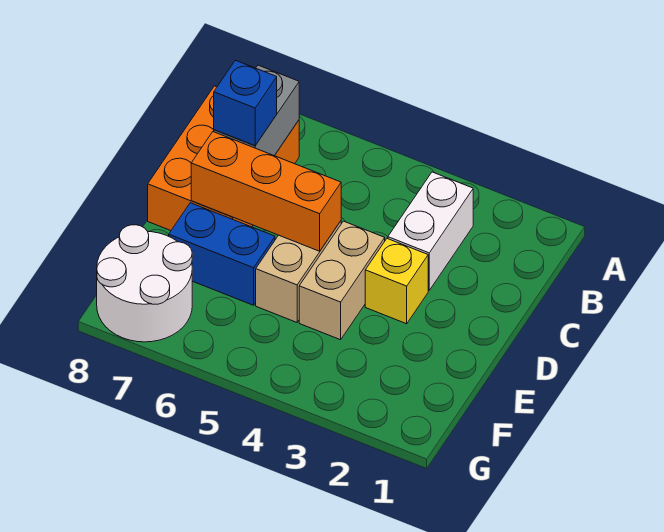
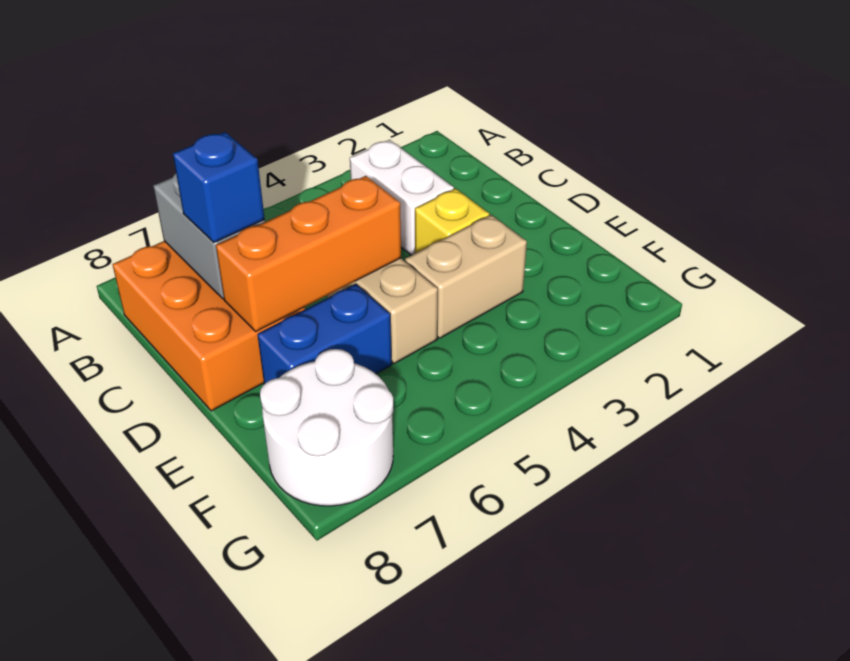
tan brick D4:E4 level 1 -> tan brick E3:E4 level 1

